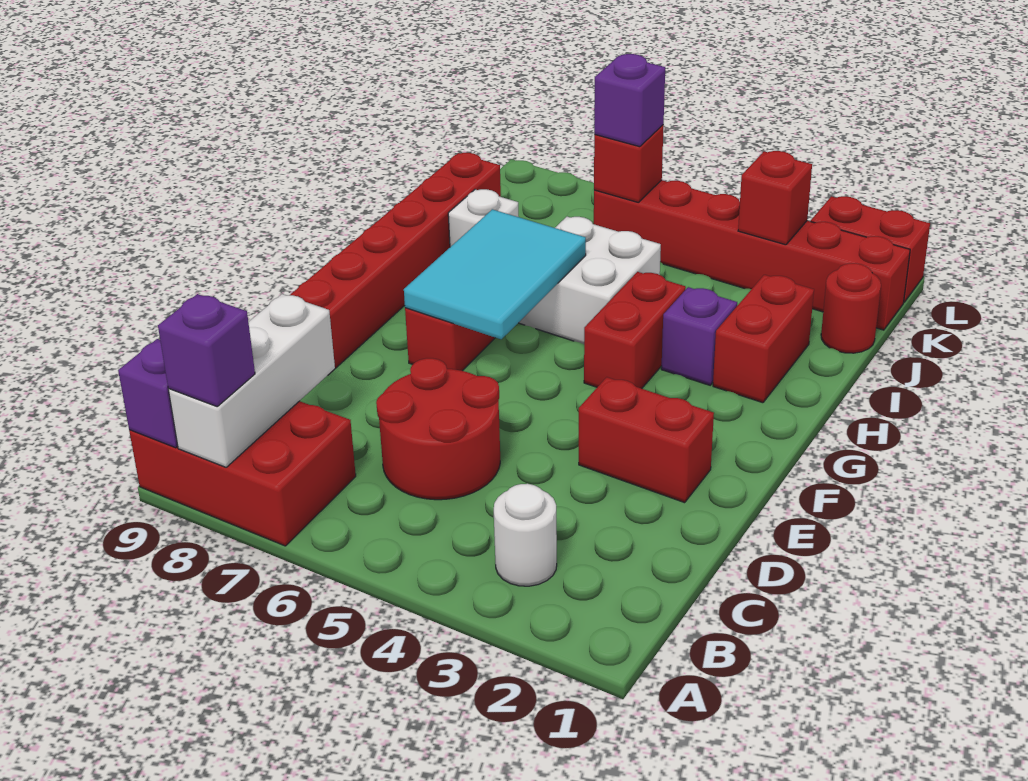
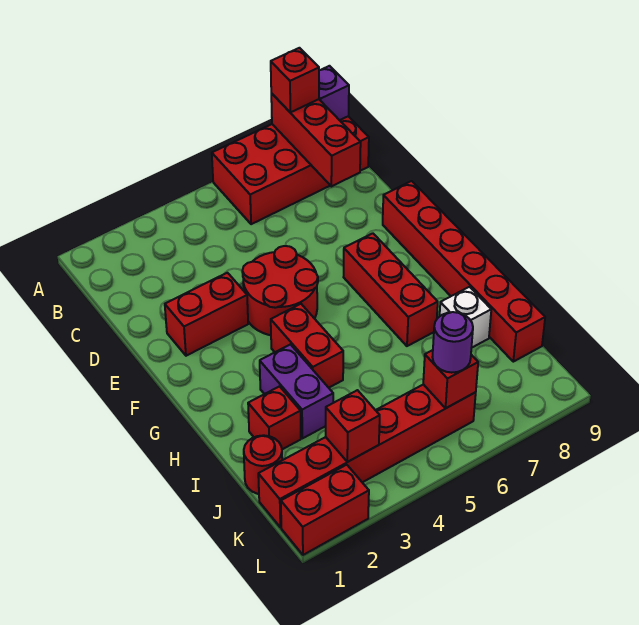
red brick A7:B9 level 1 -> red brick A6:B9 level 1
white brick A8:C8 level 2 -> red brick A8:C8 level 2
purple brick A8 level 3 -> red brick A8 level 3
white round brick B3 level 1 -> none
red round brick C5:D6 level 1 -> red round brick E4:F5 level 1
cyan tile F6:H7 level 2 -> none
red brick H2:I2 level 1 -> red brick I2 level 1
purple brick H3 level 1 -> purple brick H3:I3 level 1
white brick H5:I6 level 1 -> none
purple brick K6 level 3 -> purple round brick K6 level 3

